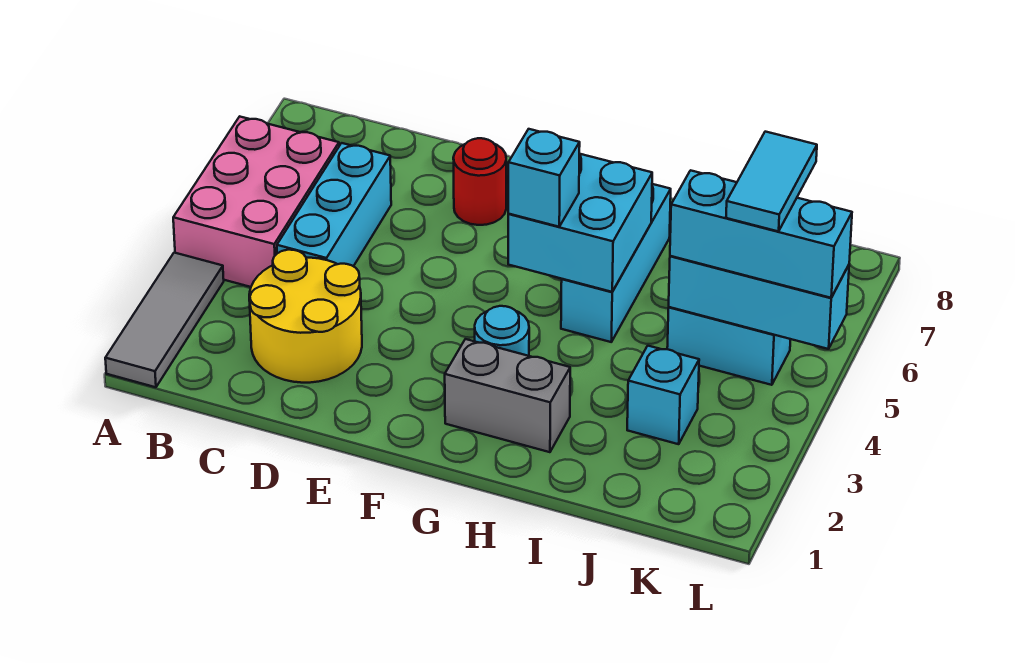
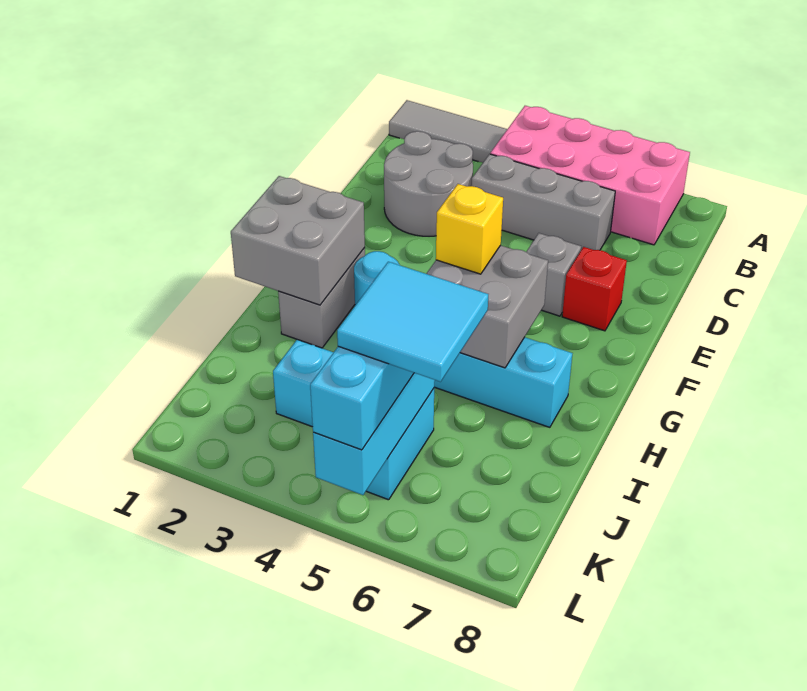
pink brick A4:B6 level 1 -> pink brick A4:B7 level 1
yellow round brick C2:D3 level 1 -> grey round brick C2:D3 level 1
cyan brick C4:C6 level 1 -> grey brick C4:C6 level 1
none -> grey brick E6 level 1
red round brick E7 level 1 -> red brick E7 level 1
none -> grey brick G1:H2 level 2
cyan brick G5:H6 level 2 -> grey brick G5:H6 level 2
cyan brick G5 level 3 -> yellow brick G5 level 3
cyan tile K5:K6 level 4 -> cyan tile J5:K6 level 4

